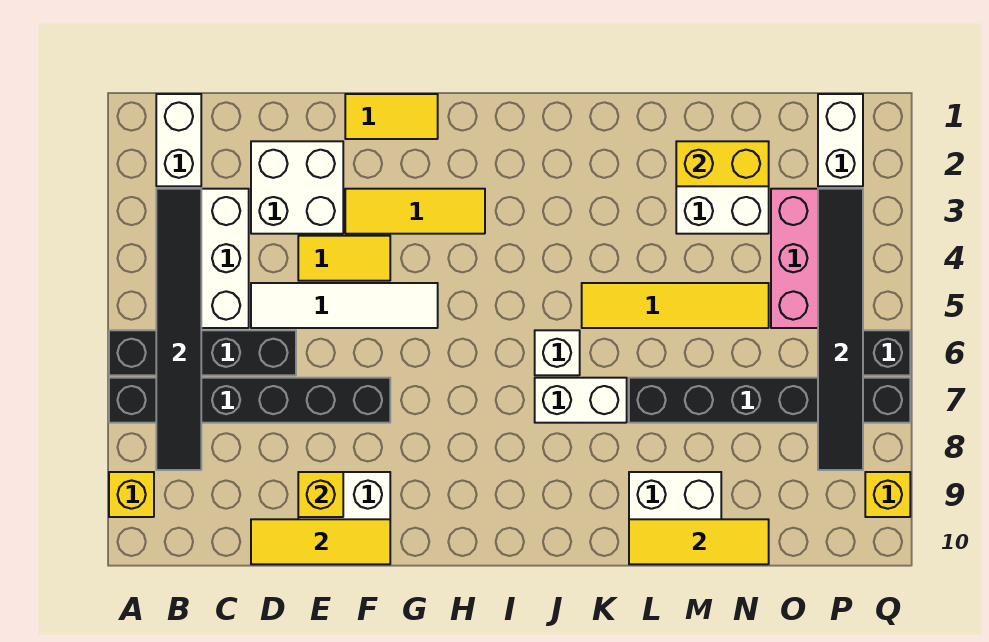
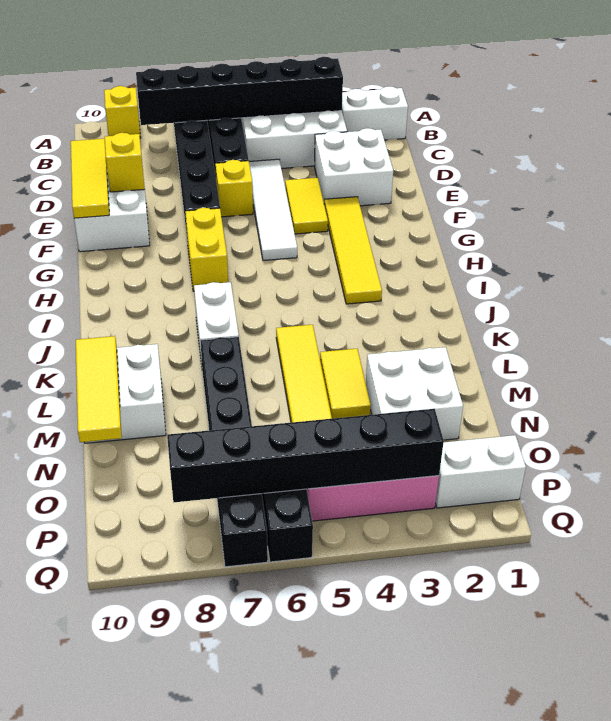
black tile B3:B8 level 2 -> black brick B3:B8 level 2
yellow tile F1:G1 level 1 -> yellow tile L4:M4 level 1
yellow tile F3:H3 level 1 -> yellow tile F3:I3 level 1
white brick J6 level 1 -> none
yellow brick M2:N2 level 2 -> yellow brick G7:H7 level 1
black tile P3:P8 level 2 -> black brick P3:P8 level 2
yellow brick Q9 level 1 -> yellow brick E6 level 1

